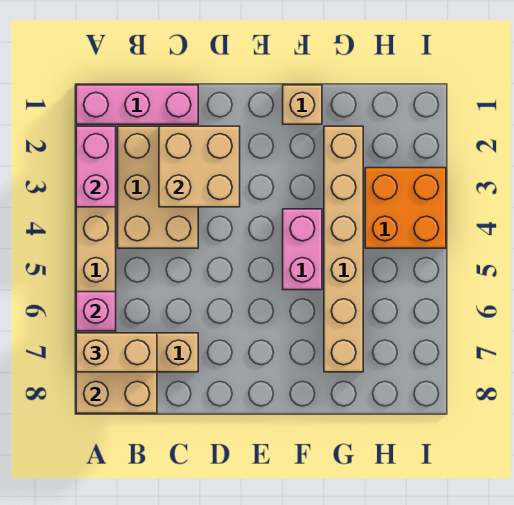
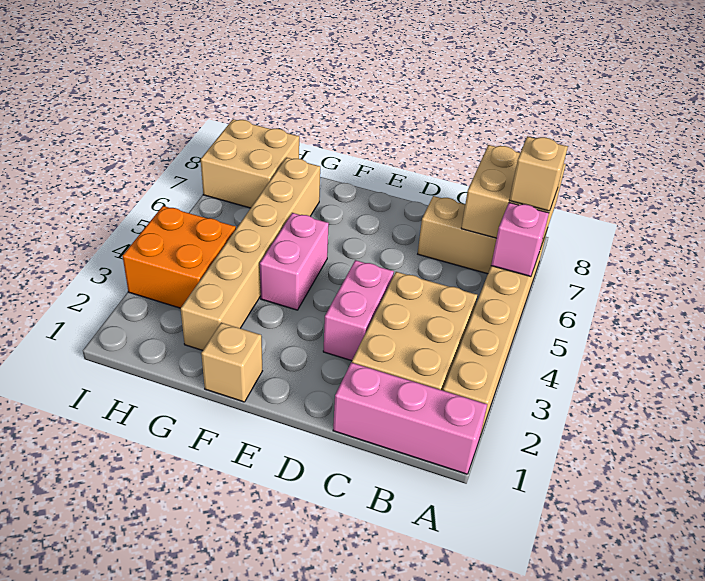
pink brick A2:A3 level 2 -> pink brick D3:D4 level 1
tan brick A7:B7 level 3 -> tan brick A7 level 3
tan brick C2:D3 level 2 -> tan brick H7:I8 level 1

